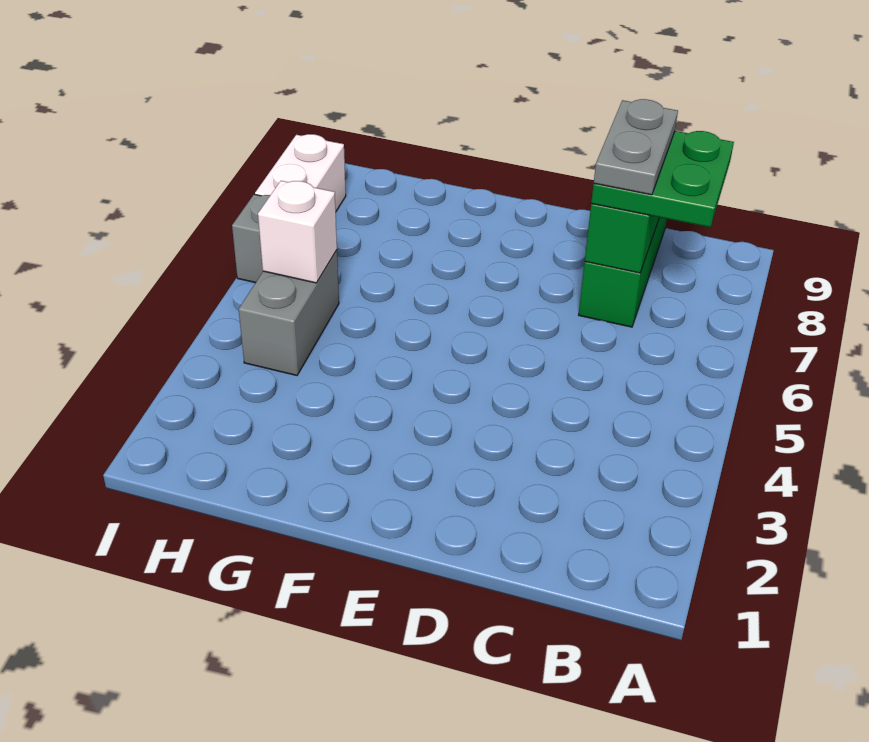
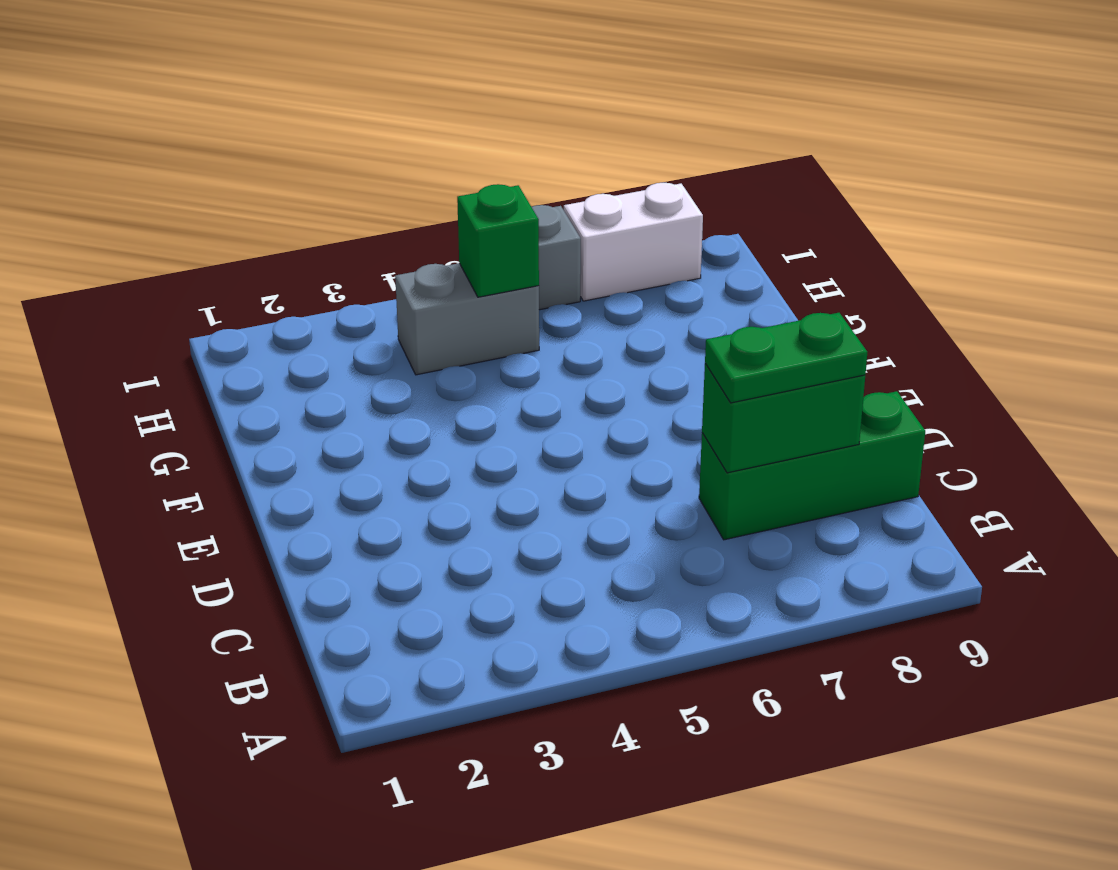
green plate B7:C8 level 3 -> green plate C7:C8 level 3
grey plate C7:C8 level 4 -> none
white brick H5 level 2 -> green brick H5 level 2

